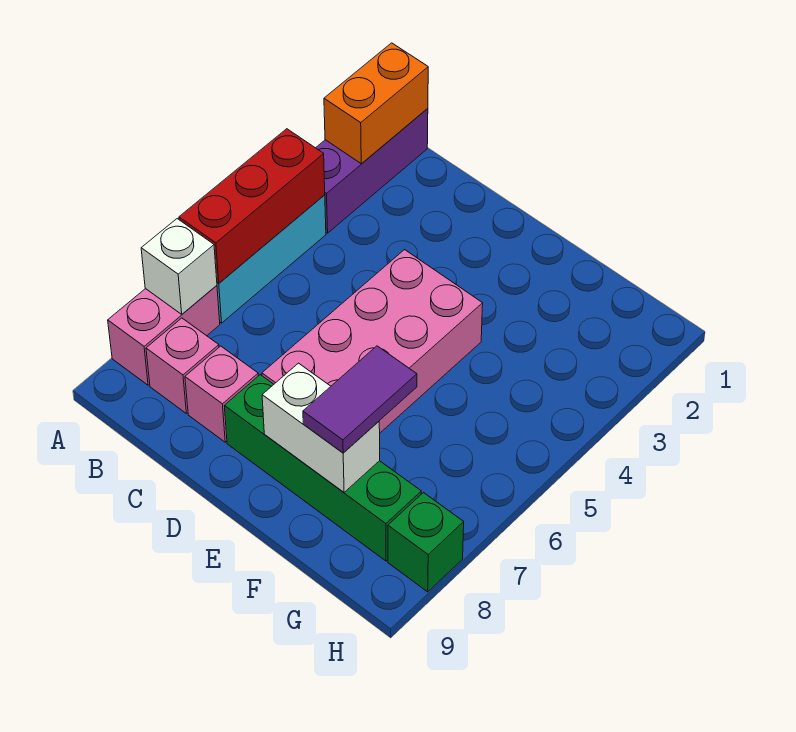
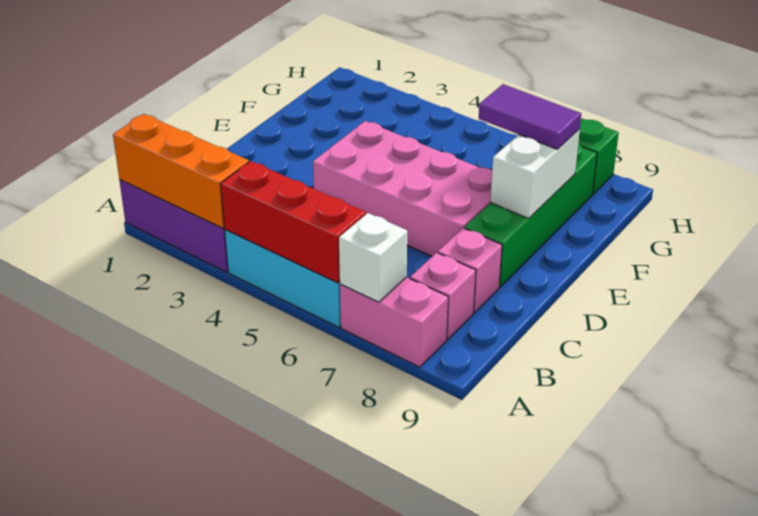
orange brick A1:A2 level 2 -> orange brick A1:A3 level 2

